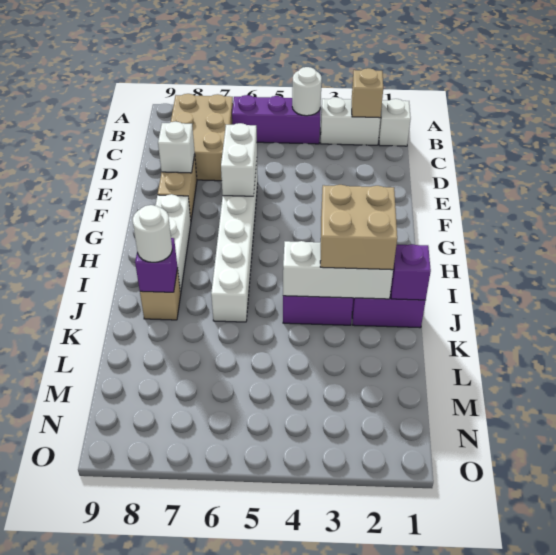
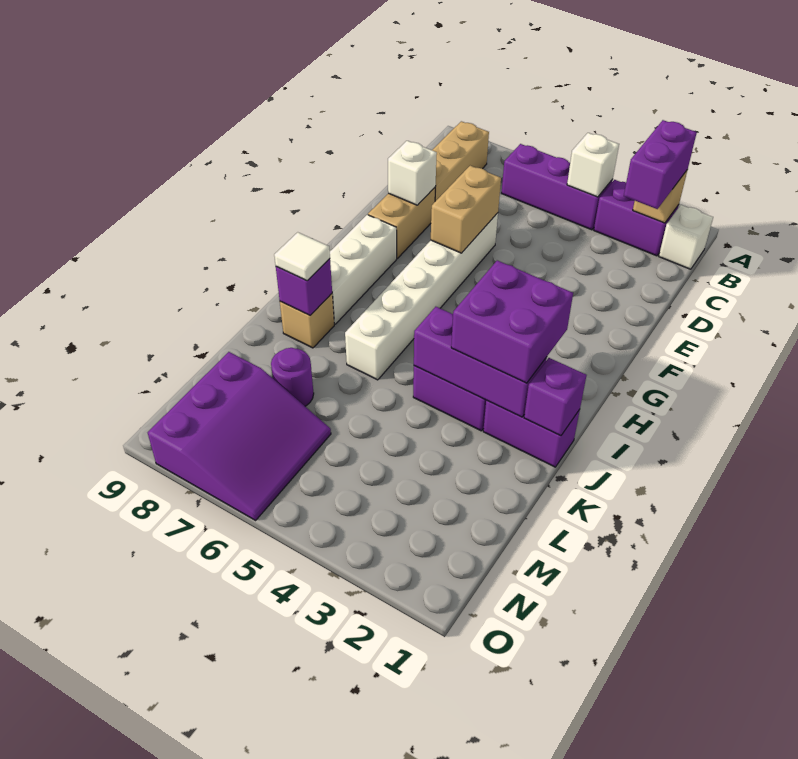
white brick B2:B3 level 1 -> purple brick B2:B3 level 1
none -> purple brick B2:C2 level 3
white round brick B4 level 2 -> white brick B4 level 2
tan brick B7:D8 level 1 -> tan brick B8:D8 level 1
white brick E6:F6 level 2 -> tan brick E6:F6 level 2
tan brick I2:J3 level 3 -> purple brick I2:J3 level 3
white brick J2:J4 level 2 -> purple brick J2:J4 level 2
white round brick J8 level 3 -> white tile J8 level 3
none -> purple round brick L7 level 1
none -> purple slope M6:O8 level 1 top 8

